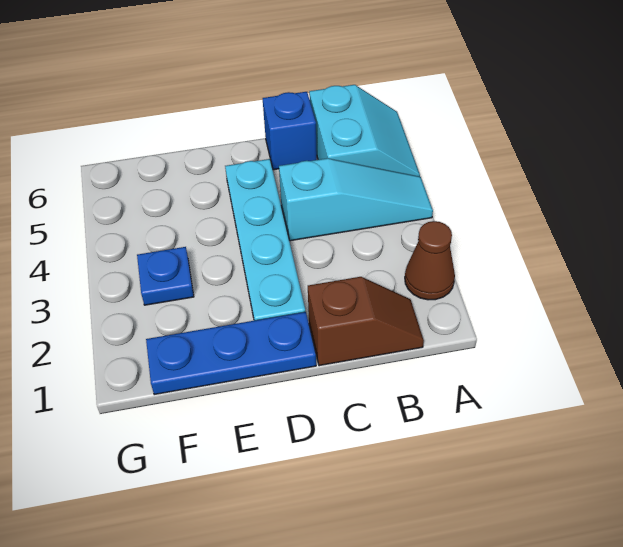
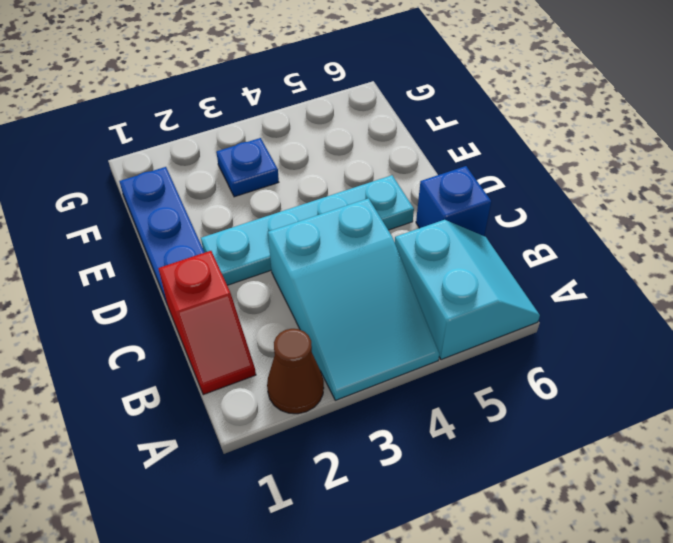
cyan slope A4:C4 level 1 top C -> cyan slope A3:C4 level 1 top C
cyan slope A5:B6 level 1 top B -> cyan slope A5:B6 level 1 top 5
brown slope B1:C1 level 1 top C -> red slope B1:C1 level 1 top C

